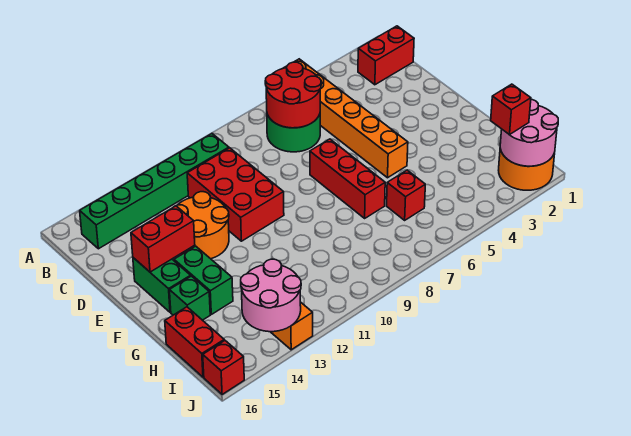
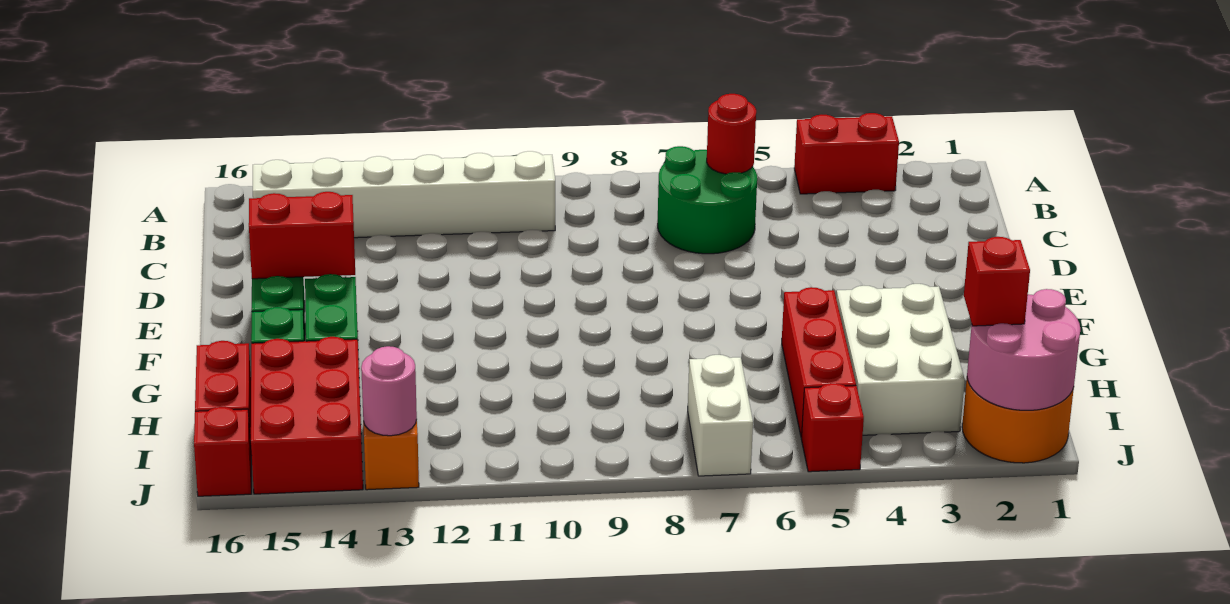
orange brick A5:F5 level 1 -> none
red brick B1:B2 level 1 -> red brick A3:A4 level 1
red round brick B6:C7 level 2 -> red round brick B6 level 2
green brick B10:B15 level 1 -> white brick B10:B15 level 1
red brick C10:E11 level 1 -> red brick H14:J15 level 1
orange round brick D12:E13 level 1 -> none
red brick E7:G7 level 1 -> red brick G5:I5 level 1
none -> white brick G3:I4 level 1
red brick H6 level 1 -> red brick J5 level 1
none -> white brick I7:J7 level 1
pink round brick I13:J14 level 2 -> pink round brick J13 level 2

